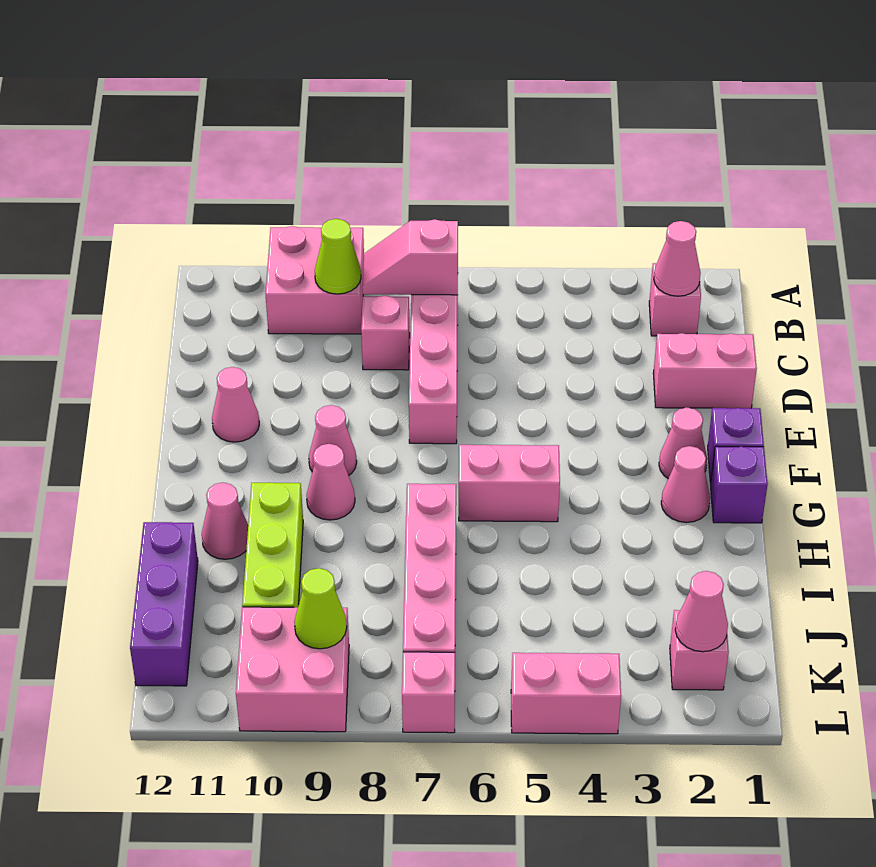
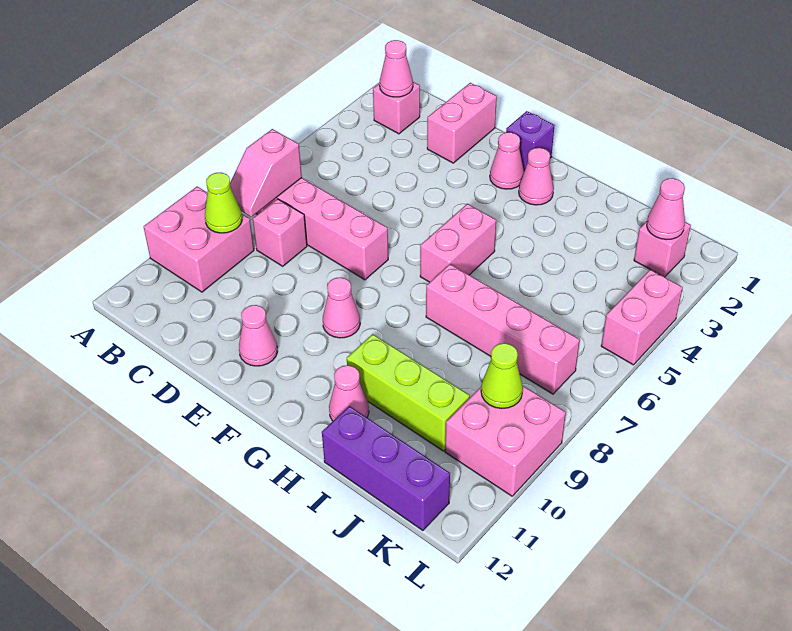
purple brick G1 level 1 -> none
pink cone G9 level 1 -> none
pink brick L7 level 1 -> none

